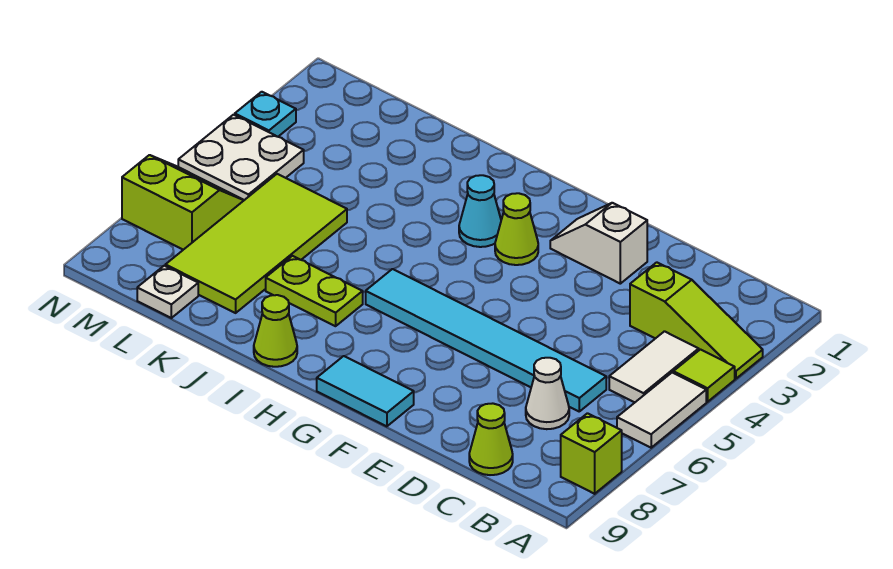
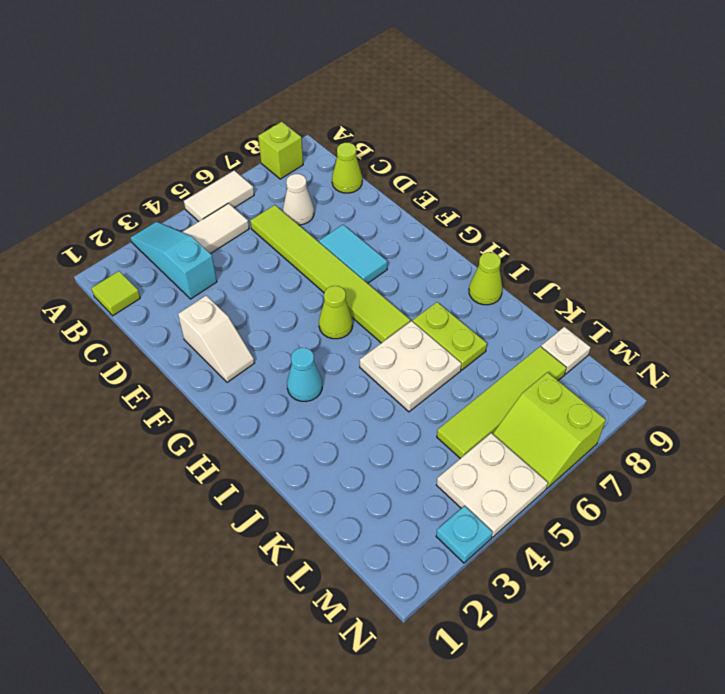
lime slope A3:C3 level 1 top C -> cyan slope A3:C3 level 1 top C
lime tile A4 level 1 -> lime tile B1 level 1
cyan tile C6:H6 level 1 -> lime tile C6:H6 level 1
cyan tile F9:G9 level 1 -> cyan tile E7:F7 level 1
lime cone G3 level 1 -> lime cone G5 level 1
none -> white plate I5:J6 level 1
lime tile K5:L8 level 1 -> lime tile L5:L8 level 1

